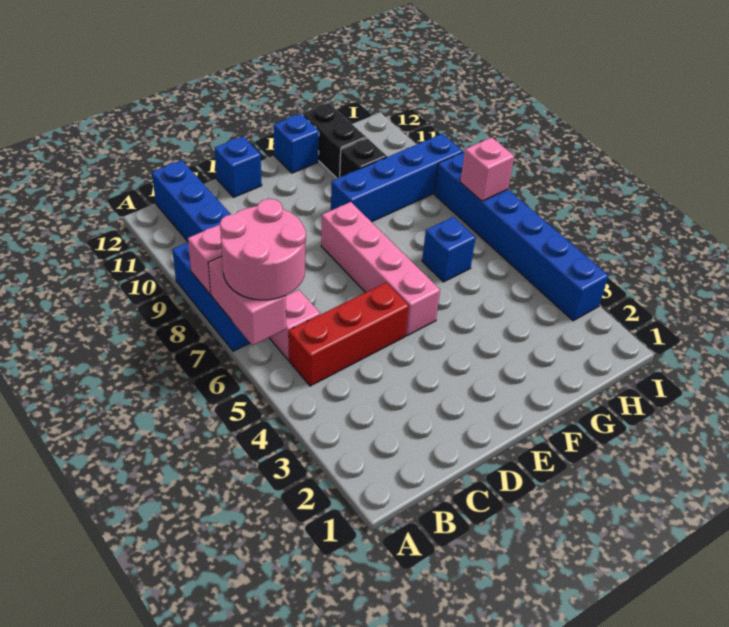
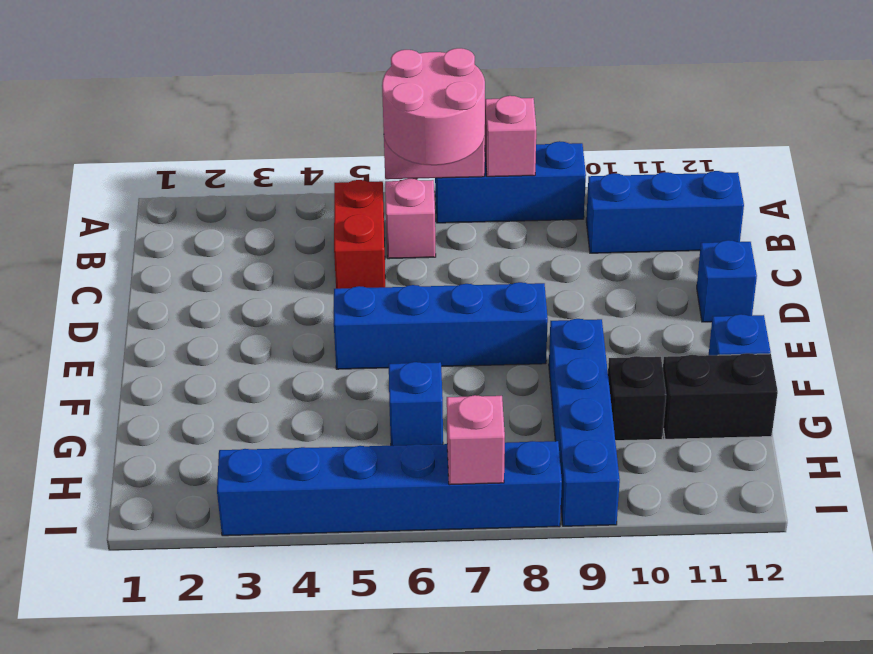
red brick B5:D5 level 1 -> red brick B5:C5 level 1
pink brick E5:E8 level 1 -> blue brick E5:E8 level 1

